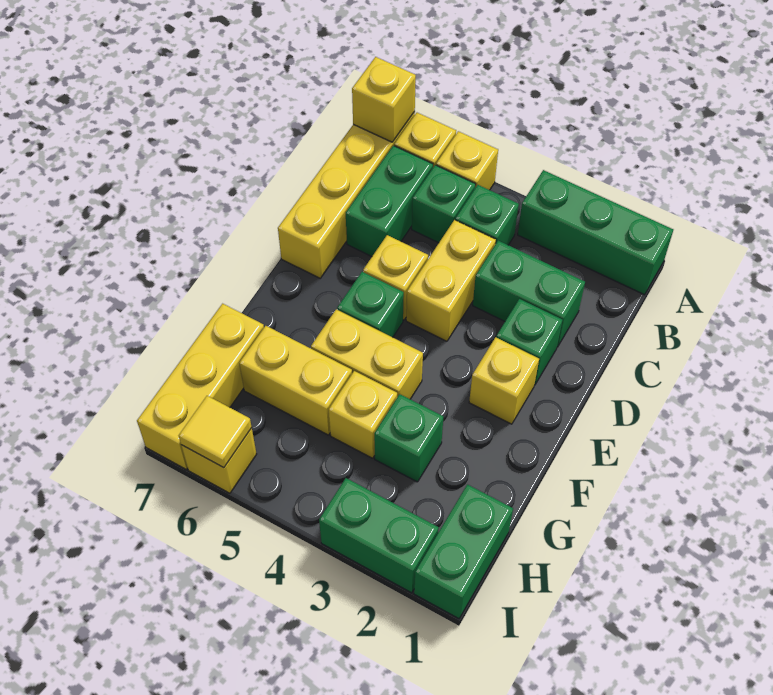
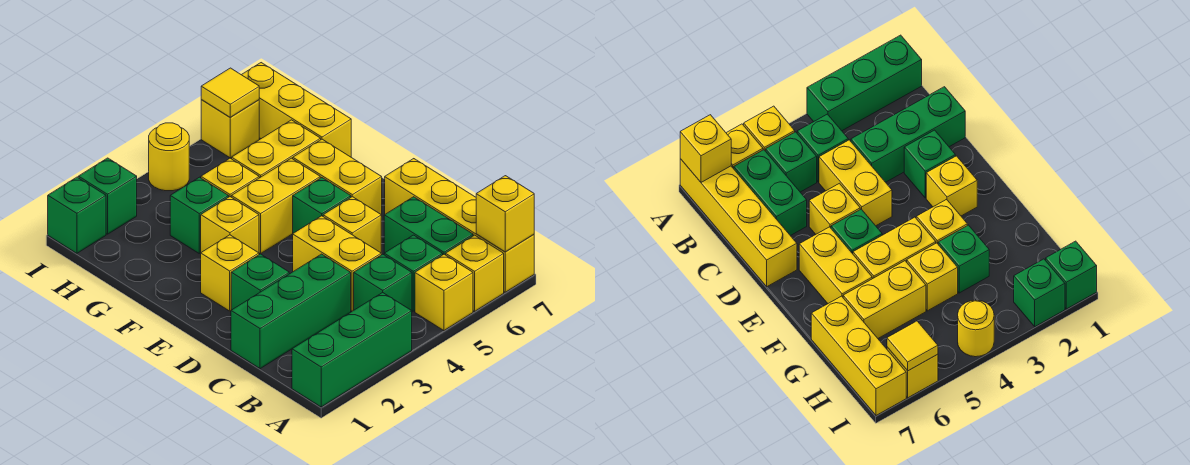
green brick C2:C3 level 1 -> green brick C1:C3 level 1
none -> yellow brick E6:F6 level 1
none -> yellow brick F3 level 1
green brick H1:I1 level 1 -> green brick I1 level 1
green brick I2:I3 level 1 -> green brick I2 level 1
none -> yellow round brick I4 level 1

